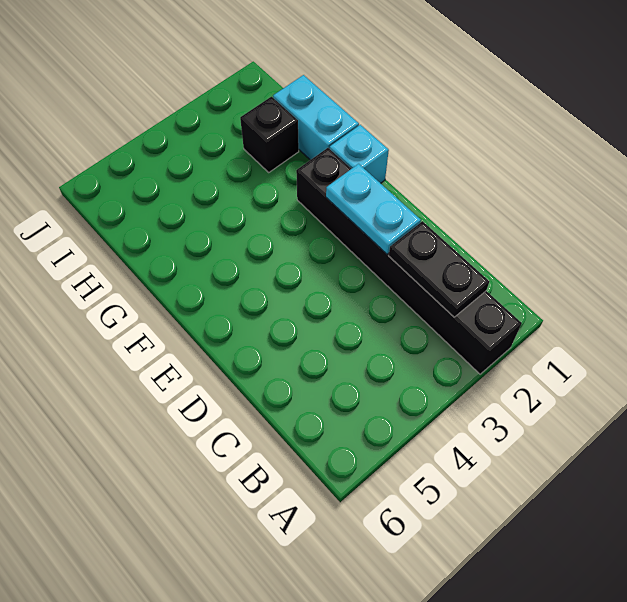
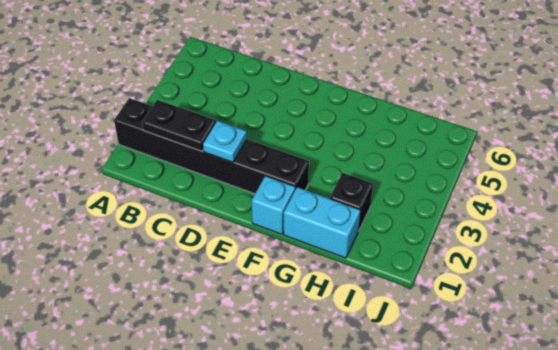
cyan plate D2:E2 level 2 -> cyan plate D2 level 2

